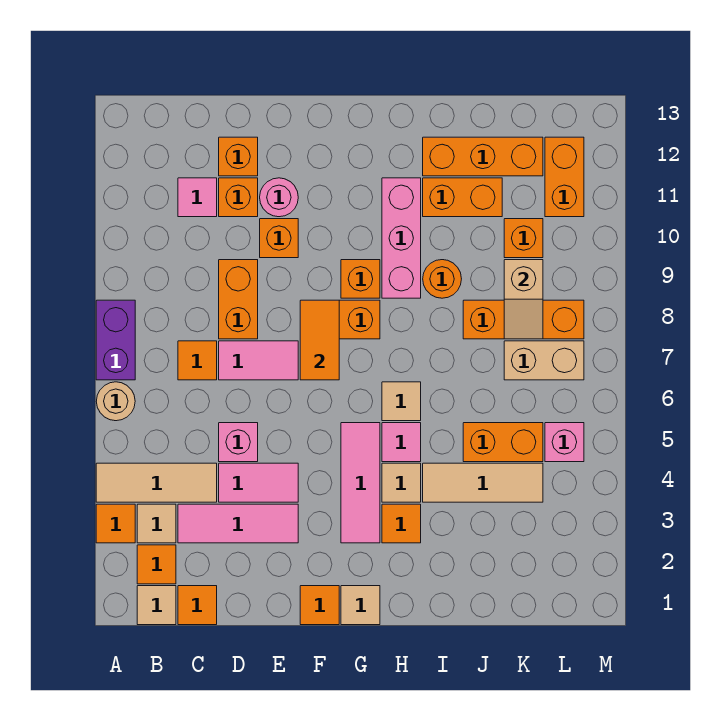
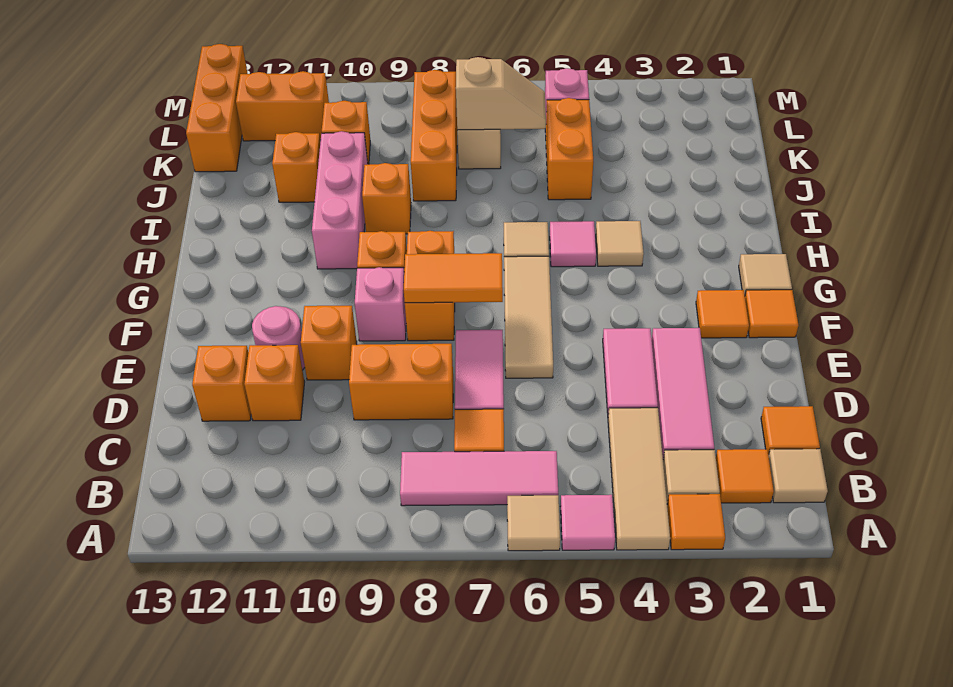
tan round brick A6 level 1 -> tan tile A6 level 1
purple brick A7:A8 level 1 -> none
pink tile C11 level 1 -> pink tile A5 level 1
pink brick D5 level 1 -> pink brick F9 level 1
pink tile G3:G5 level 1 -> pink tile B6:B8 level 1
orange tile H3 level 1 -> orange tile F2 level 1
pink brick H9:H11 level 1 -> pink brick H10:J10 level 1
tan tile I4:K4 level 1 -> tan tile E6:G6 level 1
orange round brick I9 level 1 -> orange brick I9 level 1
orange brick I11:J11 level 1 -> orange brick J11 level 1
orange brick I12:K12 level 1 -> orange brick K13:M13 level 1
tan slope K8:K9 level 2 top 9 -> tan slope K6:K7 level 2 top 7

